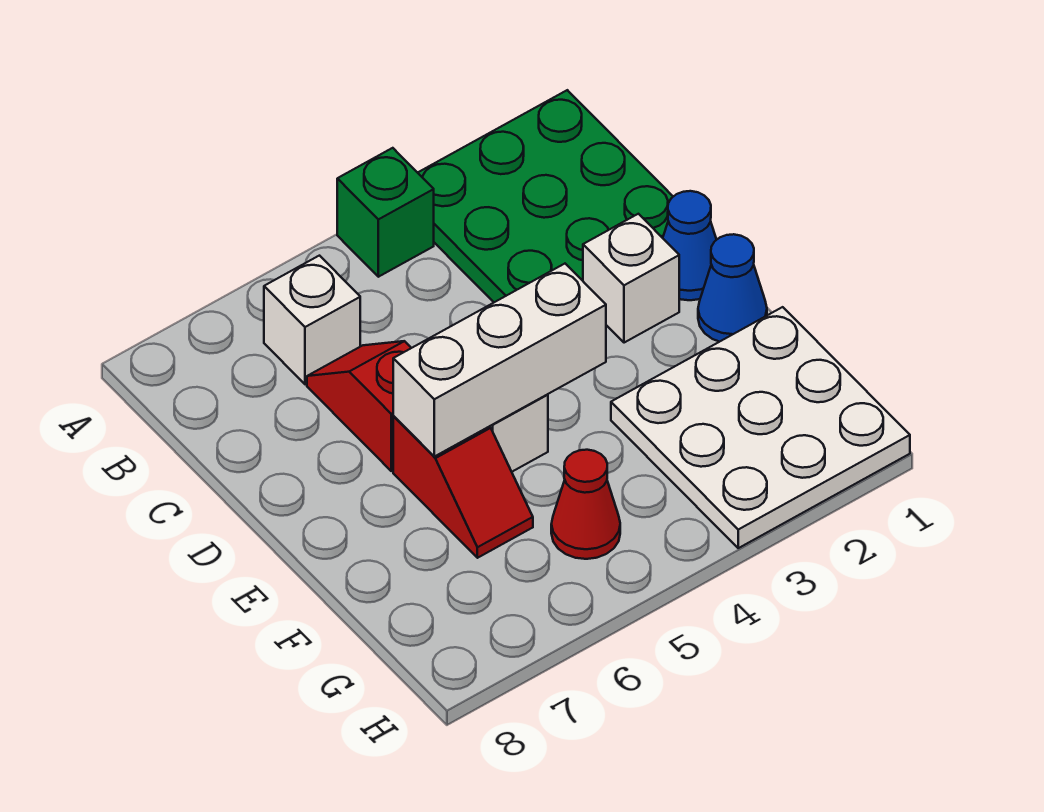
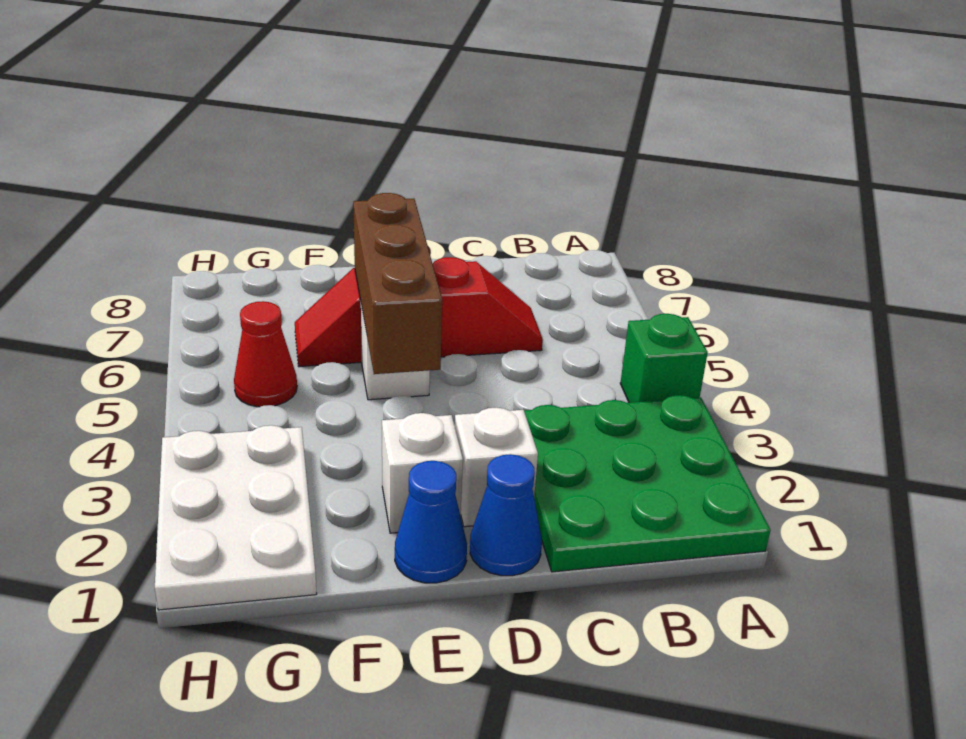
white brick B6 level 1 -> white brick E2 level 1
white brick E4:E6 level 2 -> brown brick E4:E6 level 2
white plate F1:H3 level 1 -> white plate G1:H3 level 1

